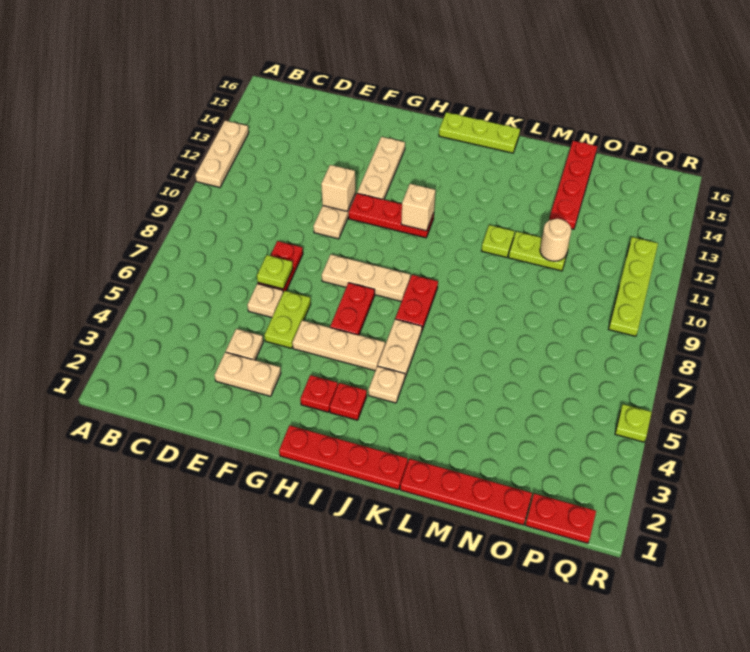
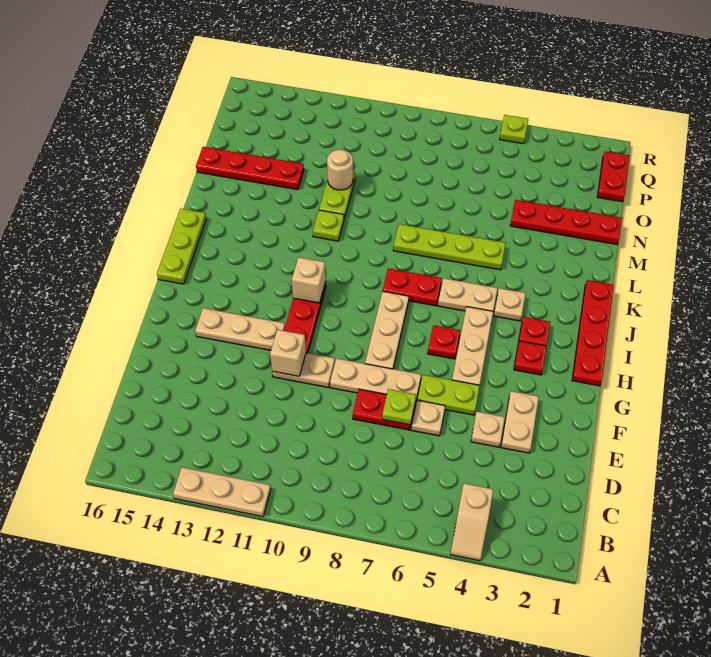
none -> tan slope A4:B4 level 1 top B
none -> tan plate F7:F9 level 1
red plate H6:H7 level 1 -> red plate H6 level 1
red plate L1:O1 level 1 -> red plate N1:N4 level 1
lime plate Q9:Q12 level 1 -> lime plate L5:L8 level 1

